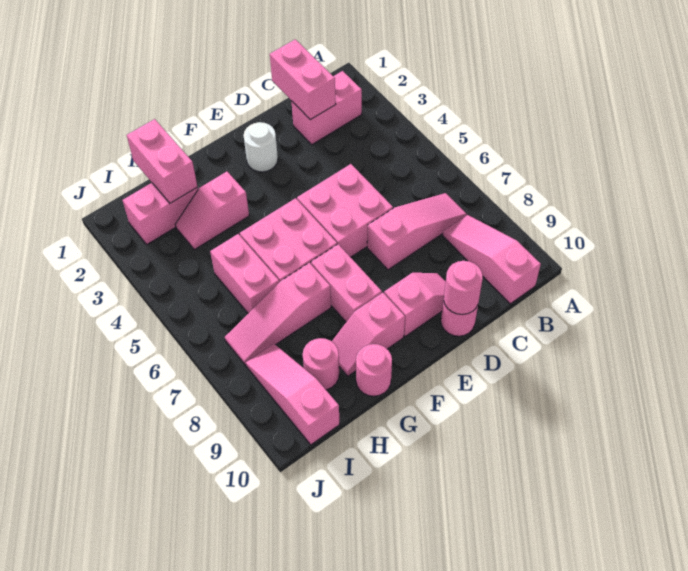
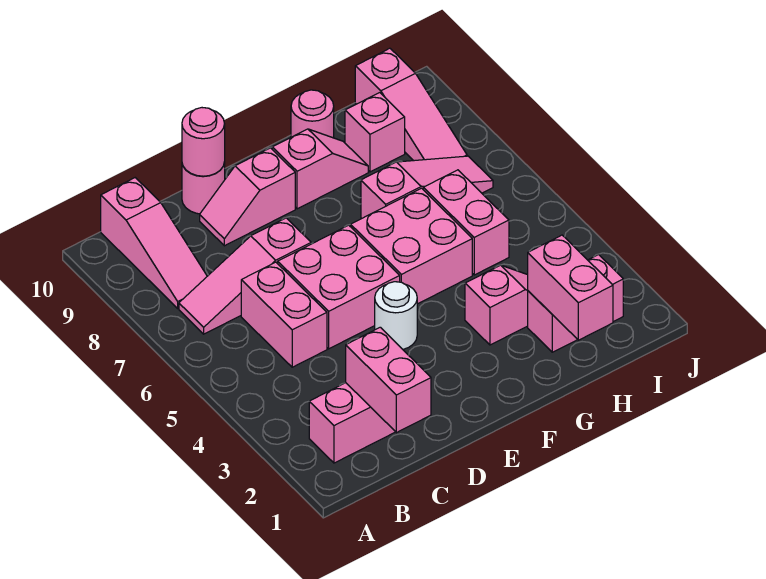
white round brick E2 level 1 -> white round brick E4 level 1
pink brick F7:F8 level 1 -> pink brick C5:C6 level 1
pink round brick H9 level 1 -> pink brick H9 level 1

